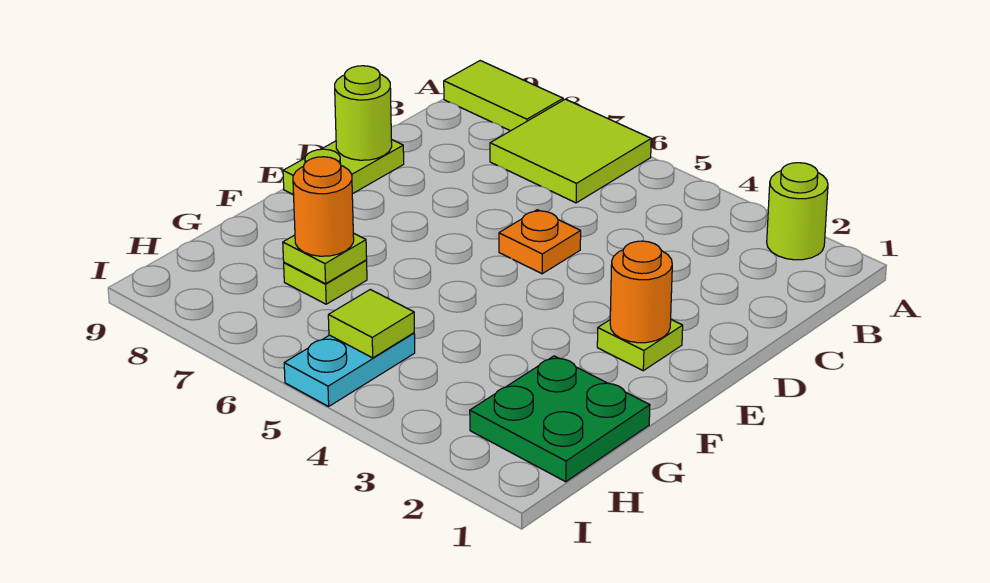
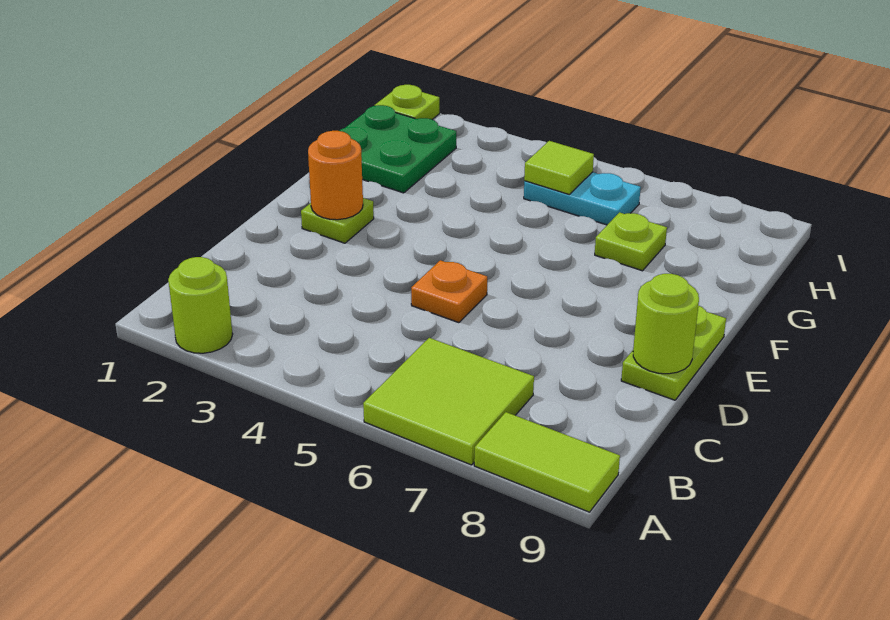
lime plate G7 level 2 -> lime plate I1 level 1
orange round brick G7 level 3 -> none
cyan plate H5:I5 level 1 -> cyan plate H5:H6 level 1

